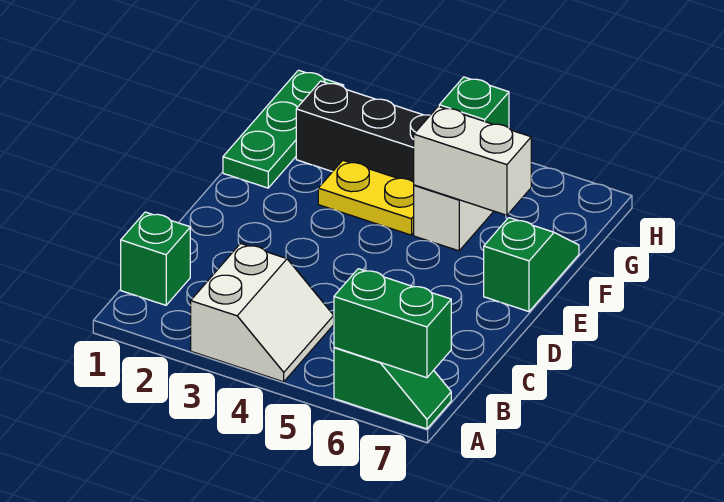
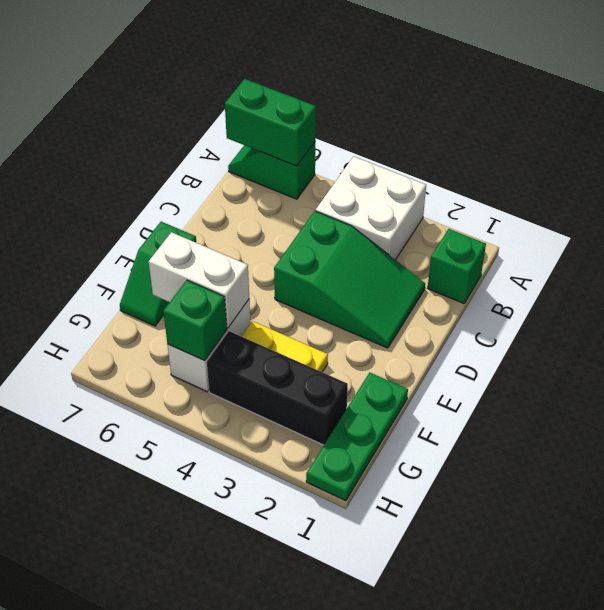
white slope A3:B4 level 1 top 3 -> white brick A3:B4 level 1
none -> green slope C2:D4 level 1 top 4

